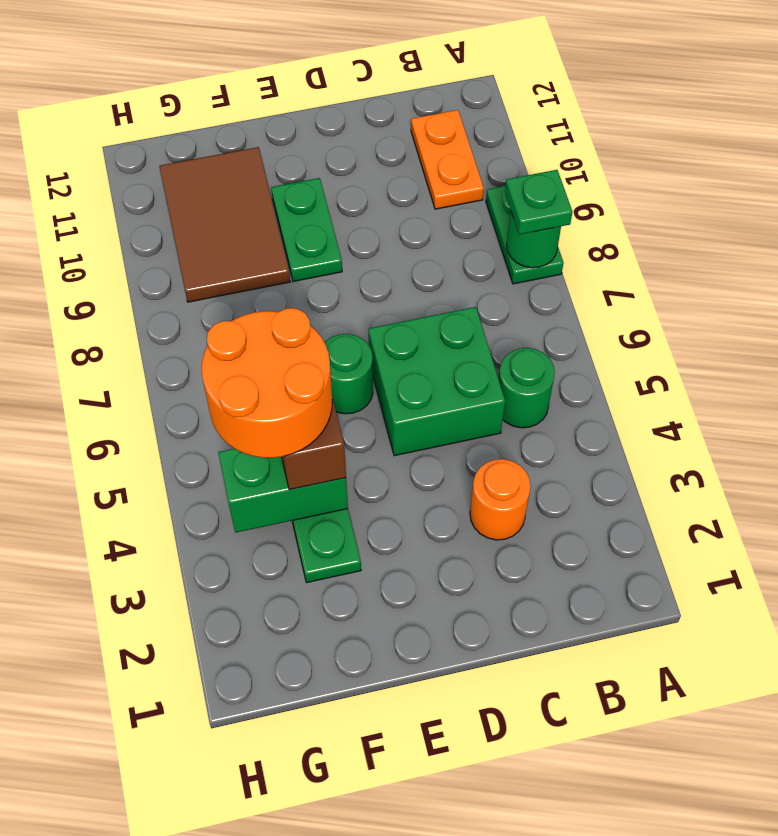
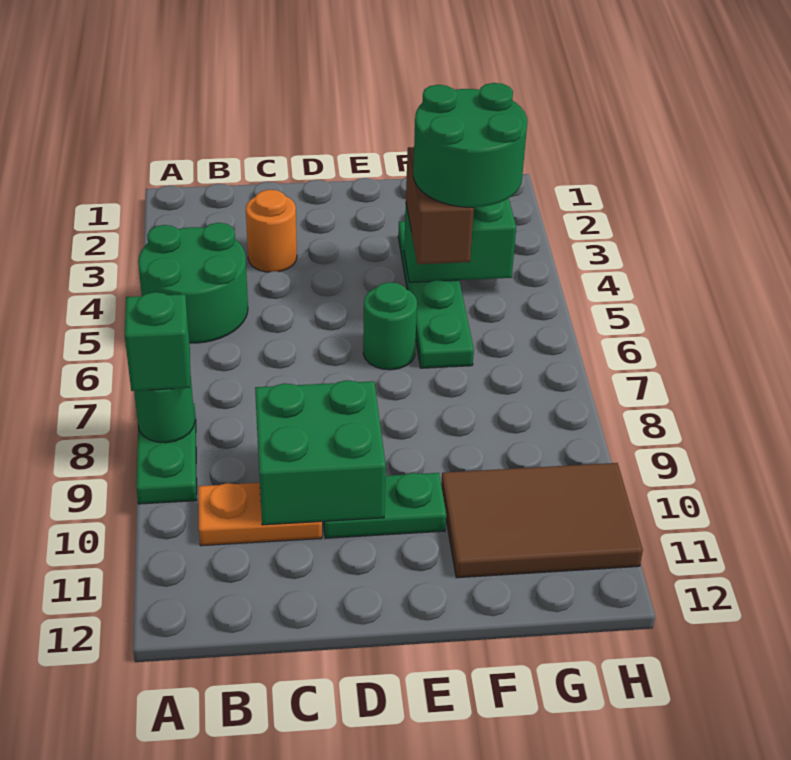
green plate A8 level 3 -> green brick A8 level 3
green round brick B5 level 1 -> green round brick A4:B5 level 1
orange plate B10:B11 level 1 -> orange plate B10:C10 level 1
green brick C5:D6 level 1 -> green brick C9:D10 level 2
green plate E9:E10 level 1 -> green plate D10:E10 level 1
orange round brick F4:G5 level 4 -> green round brick F4:G5 level 4
brown tile F9:G11 level 1 -> brown tile F10:H11 level 1

